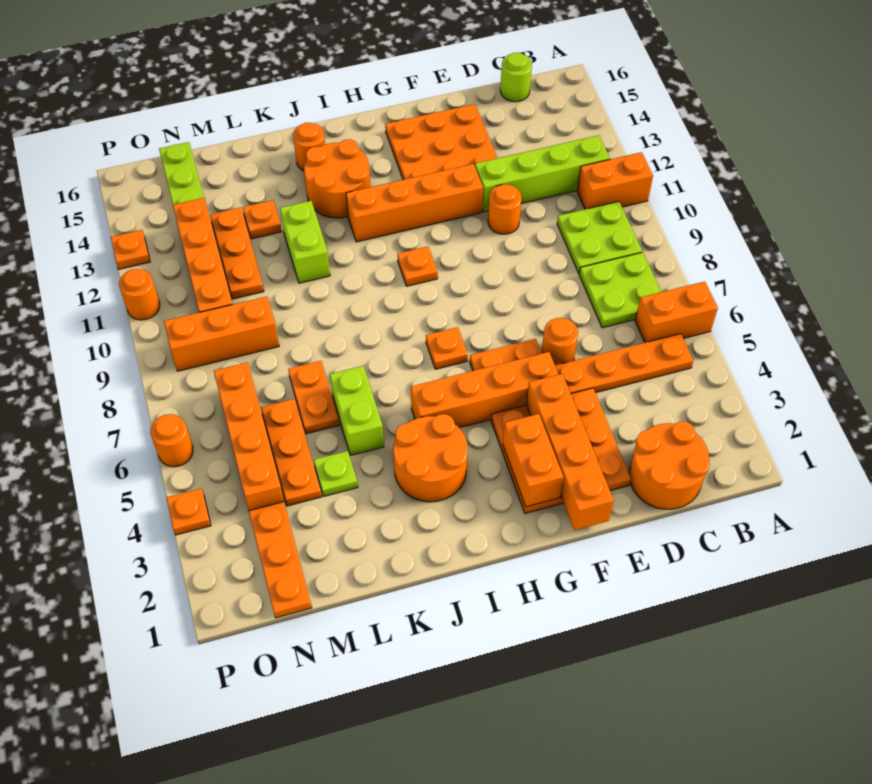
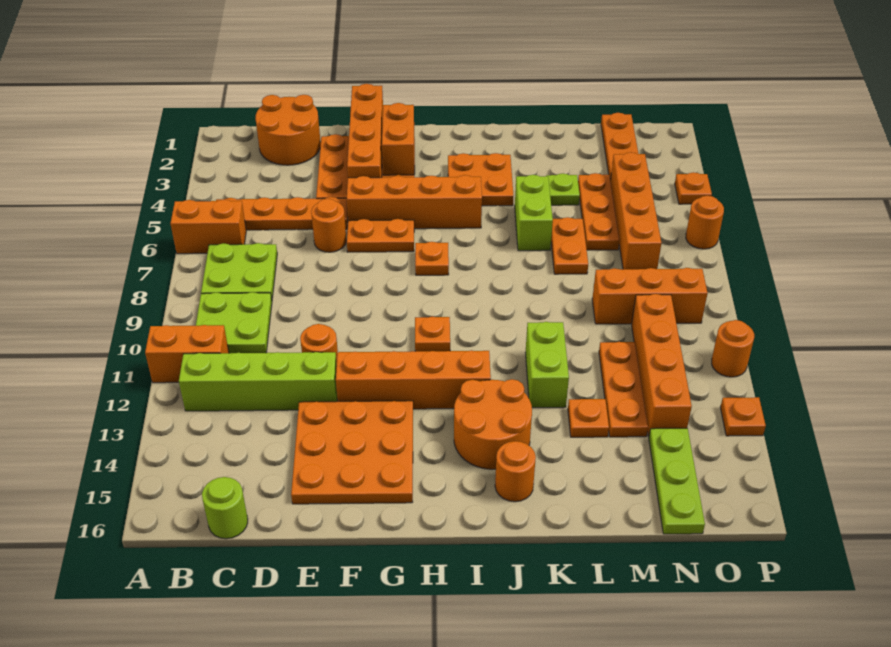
orange round brick I3:J4 level 1 -> orange plate I3:J4 level 1

